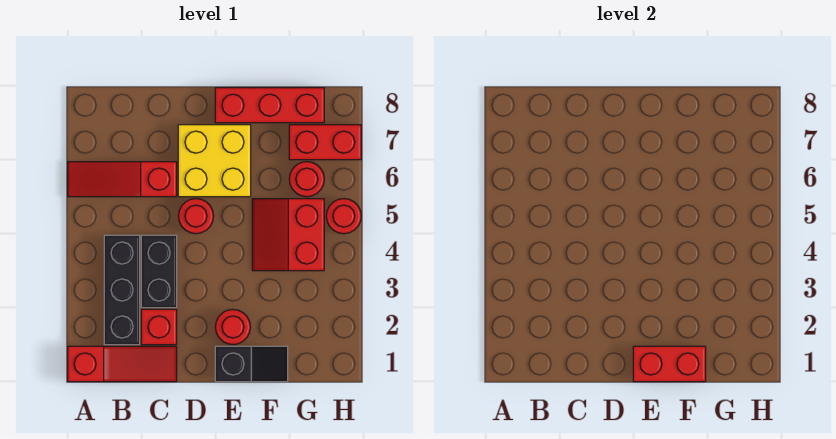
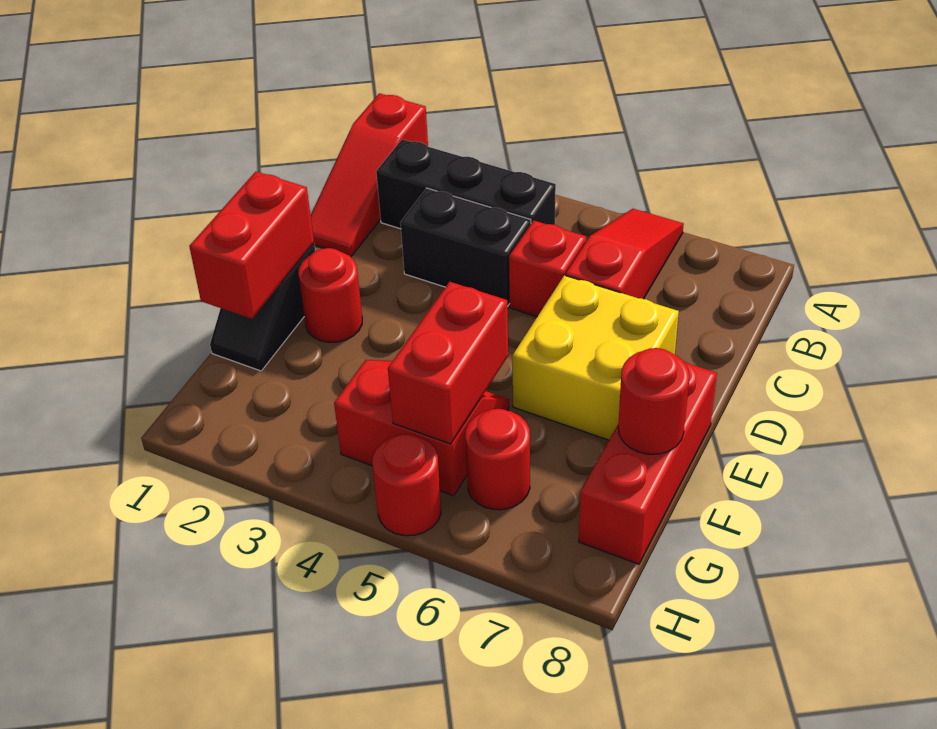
red brick C2 level 1 -> red brick C5 level 1
red round brick D5 level 1 -> red round brick F8 level 2
red brick G7:H7 level 1 -> red brick F5:G5 level 2

